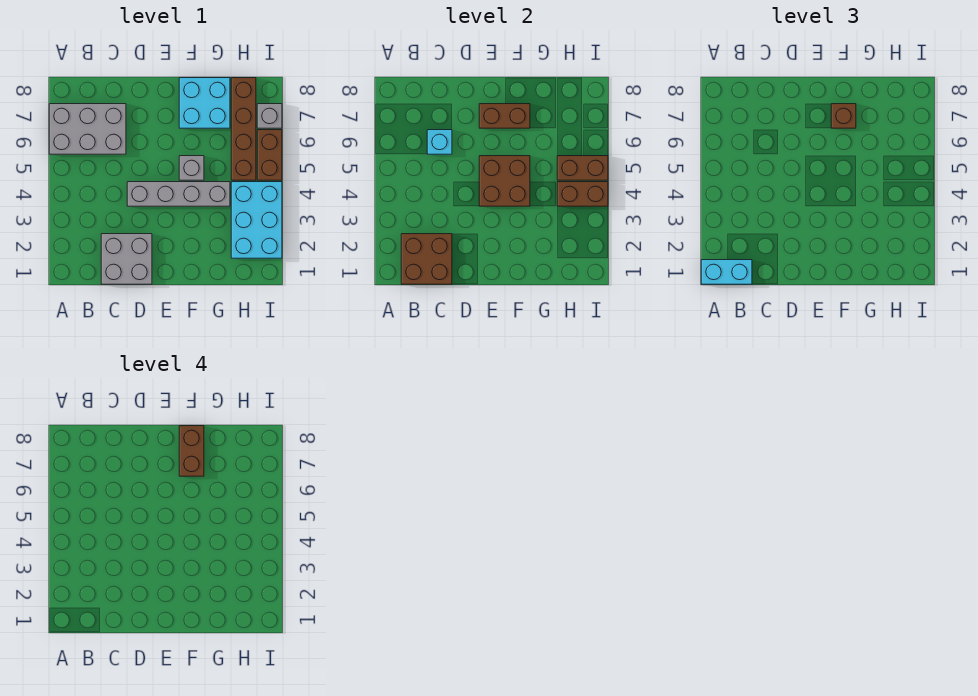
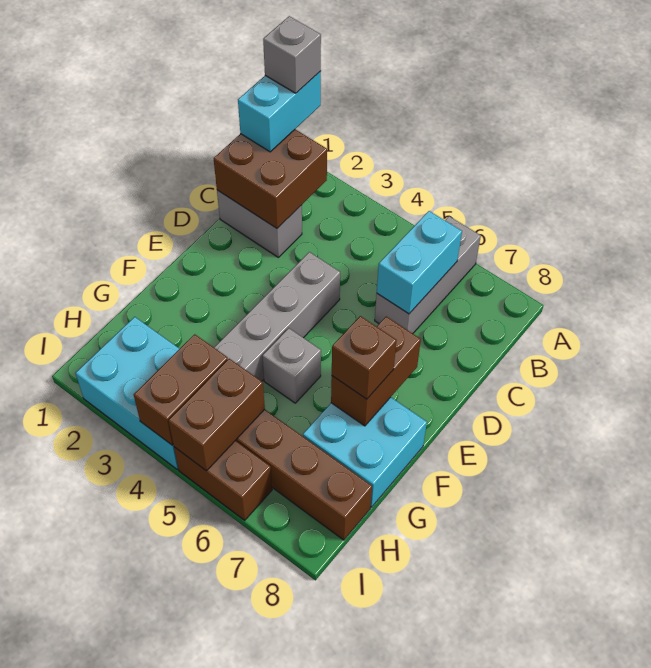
grey brick A6:C7 level 1 -> grey brick A6:C6 level 1
grey brick C1:D2 level 1 -> grey brick C1:C2 level 1
cyan brick C6 level 2 -> cyan brick B6:C6 level 2
brown brick E4:F5 level 2 -> none
brown brick F7:F8 level 4 -> none
grey brick I7 level 1 -> grey brick A1 level 4

